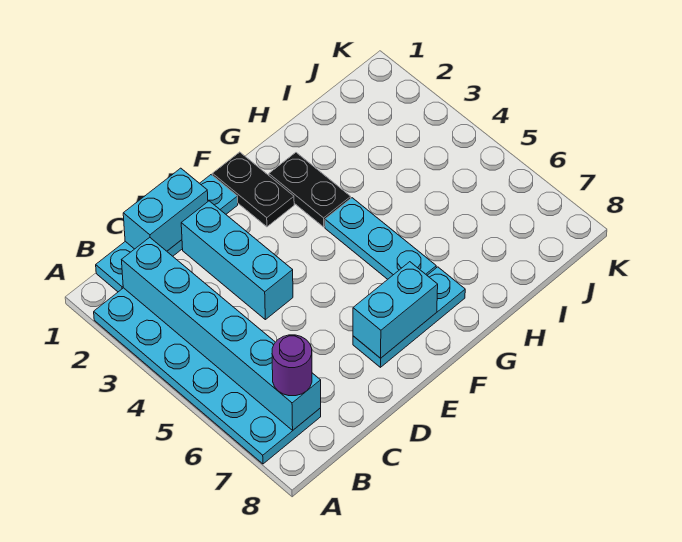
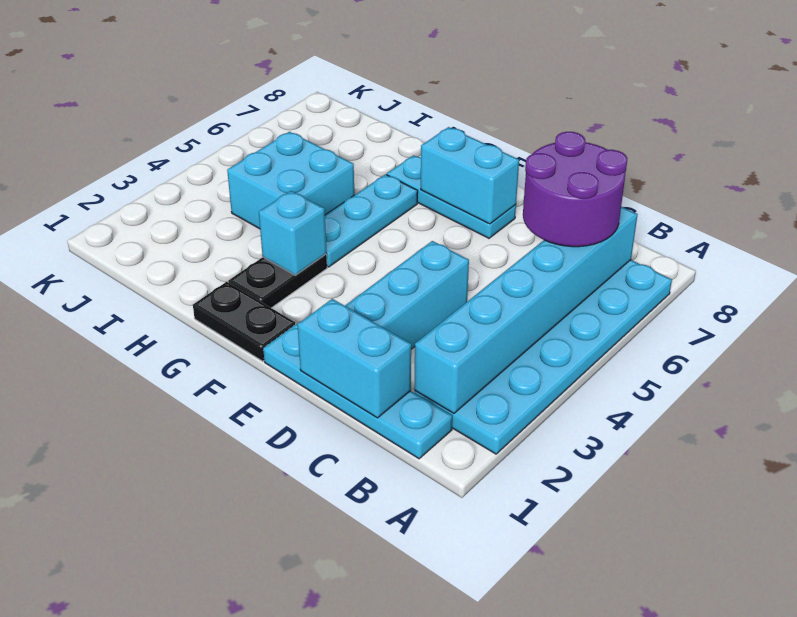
purple round brick B7 level 3 -> purple round brick B6:C7 level 3
black plate F1:F2 level 1 -> black plate F1:G1 level 1
none -> cyan brick G3 level 2
none -> cyan brick H4:I5 level 1

